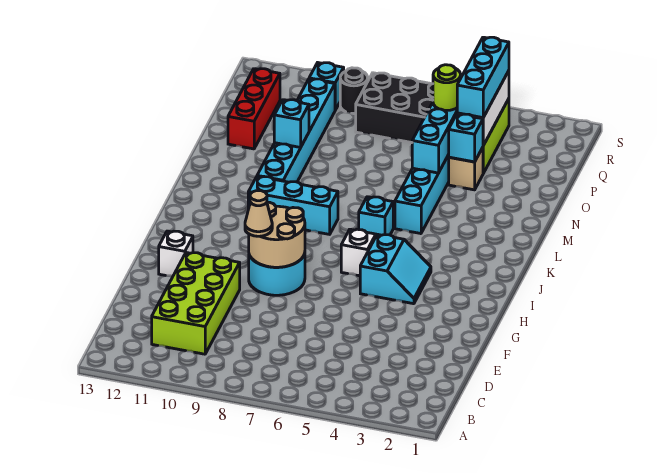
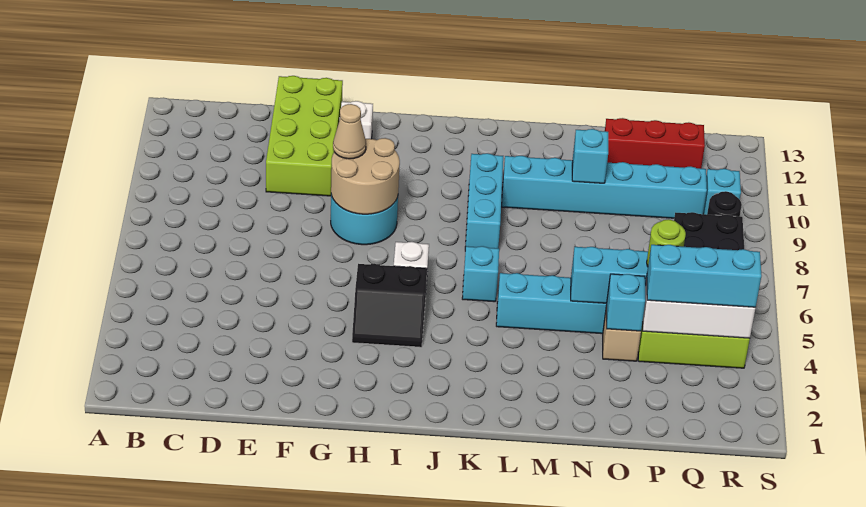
lime brick C10:F11 level 1 -> lime brick E10:F13 level 1
cyan slope H4:I5 level 1 top 5 -> black slope H4:I5 level 1 top 5

